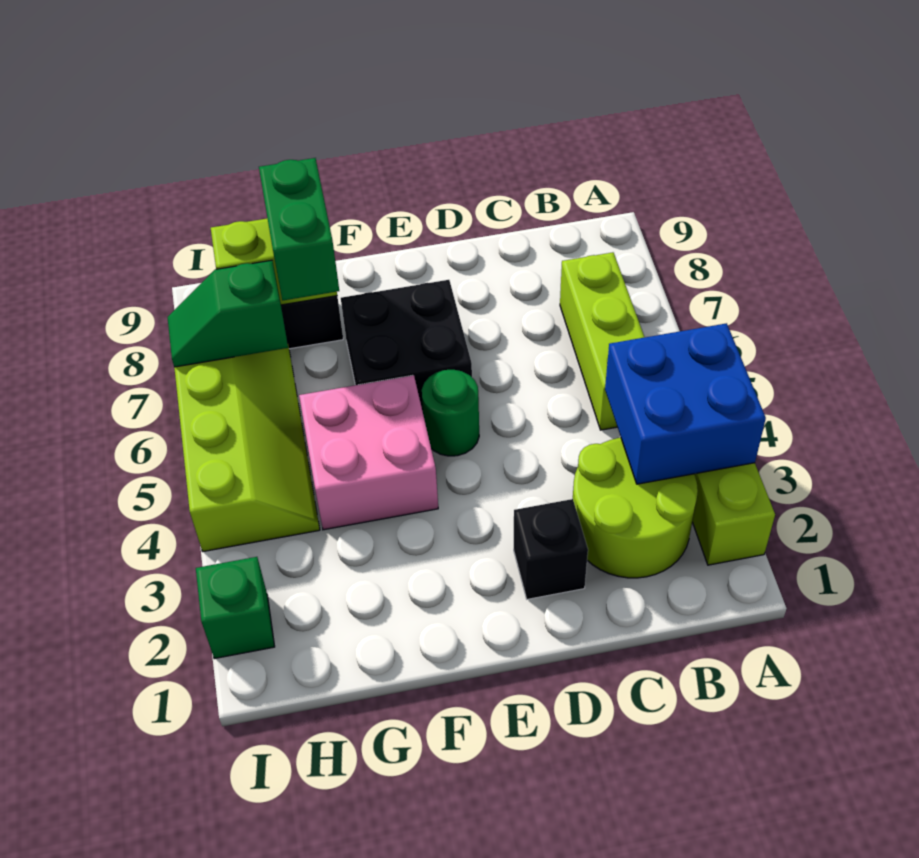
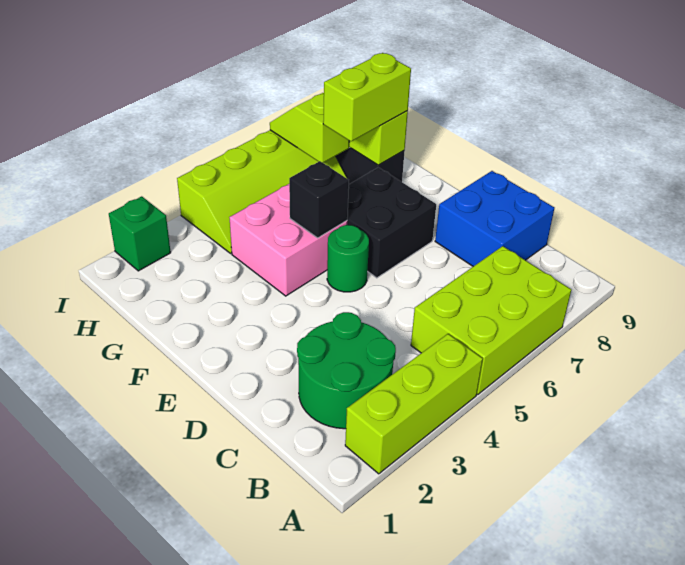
blue brick A3:B4 level 2 -> blue brick C8:D9 level 1
lime round brick B2:C3 level 1 -> green round brick B2:C3 level 1
lime brick B5:B7 level 1 -> lime brick A5:B7 level 1
black brick D2 level 1 -> black brick F5 level 2
green brick G7:G8 level 3 -> lime brick G7:G8 level 3
green slope H7:I7 level 2 top H -> lime slope H7:I7 level 2 top H

